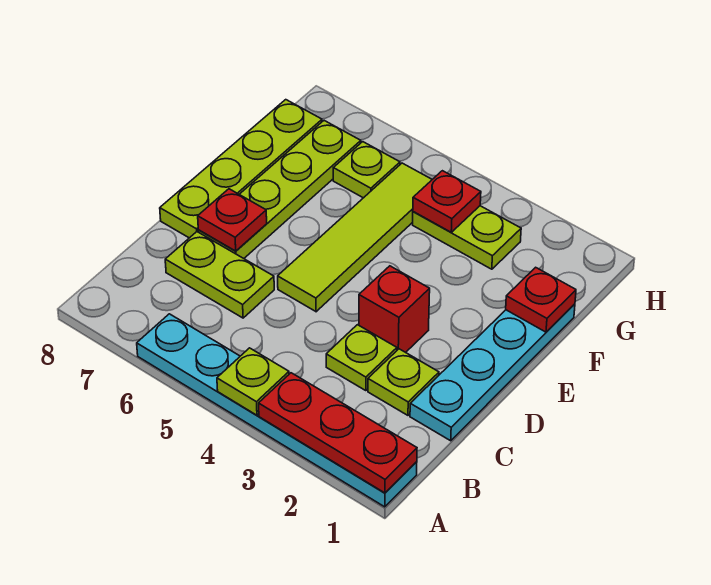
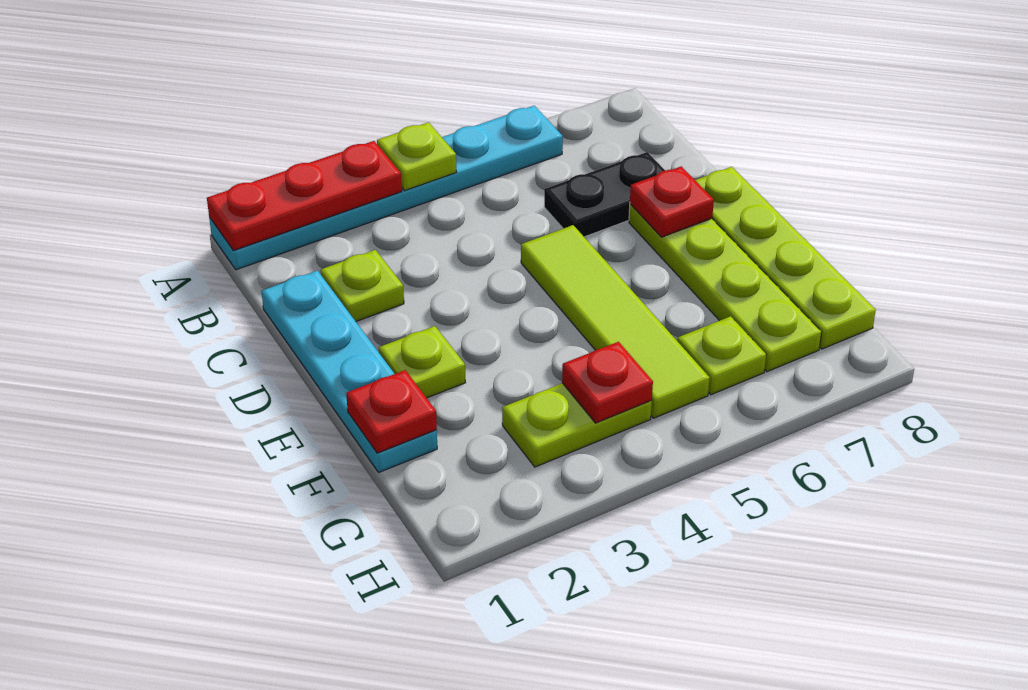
lime plate C3 level 1 -> lime plate E2 level 1
lime plate C6:C7 level 1 -> black plate C6:C7 level 1
red brick D3 level 1 -> none

